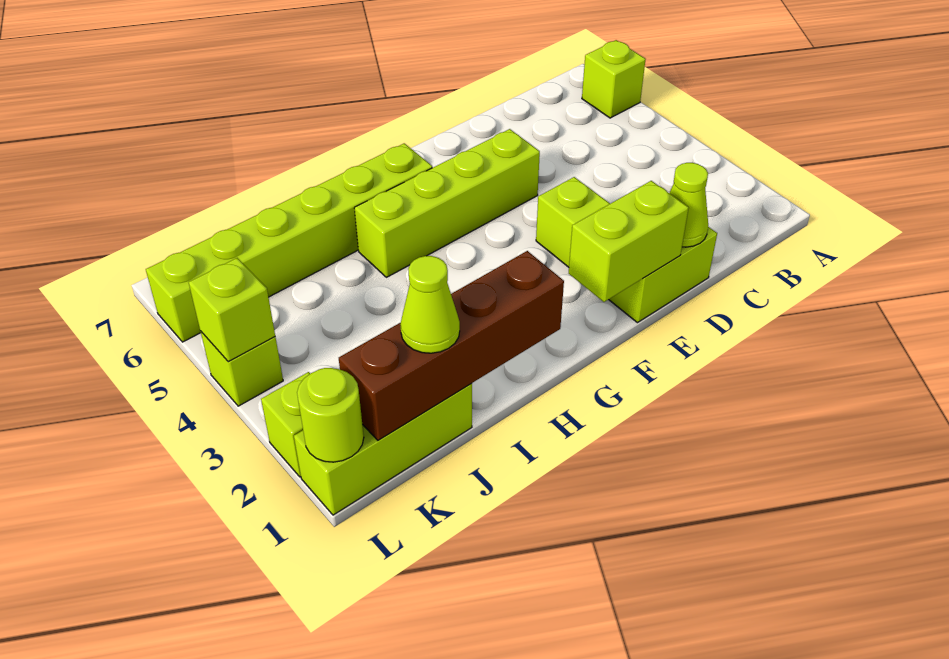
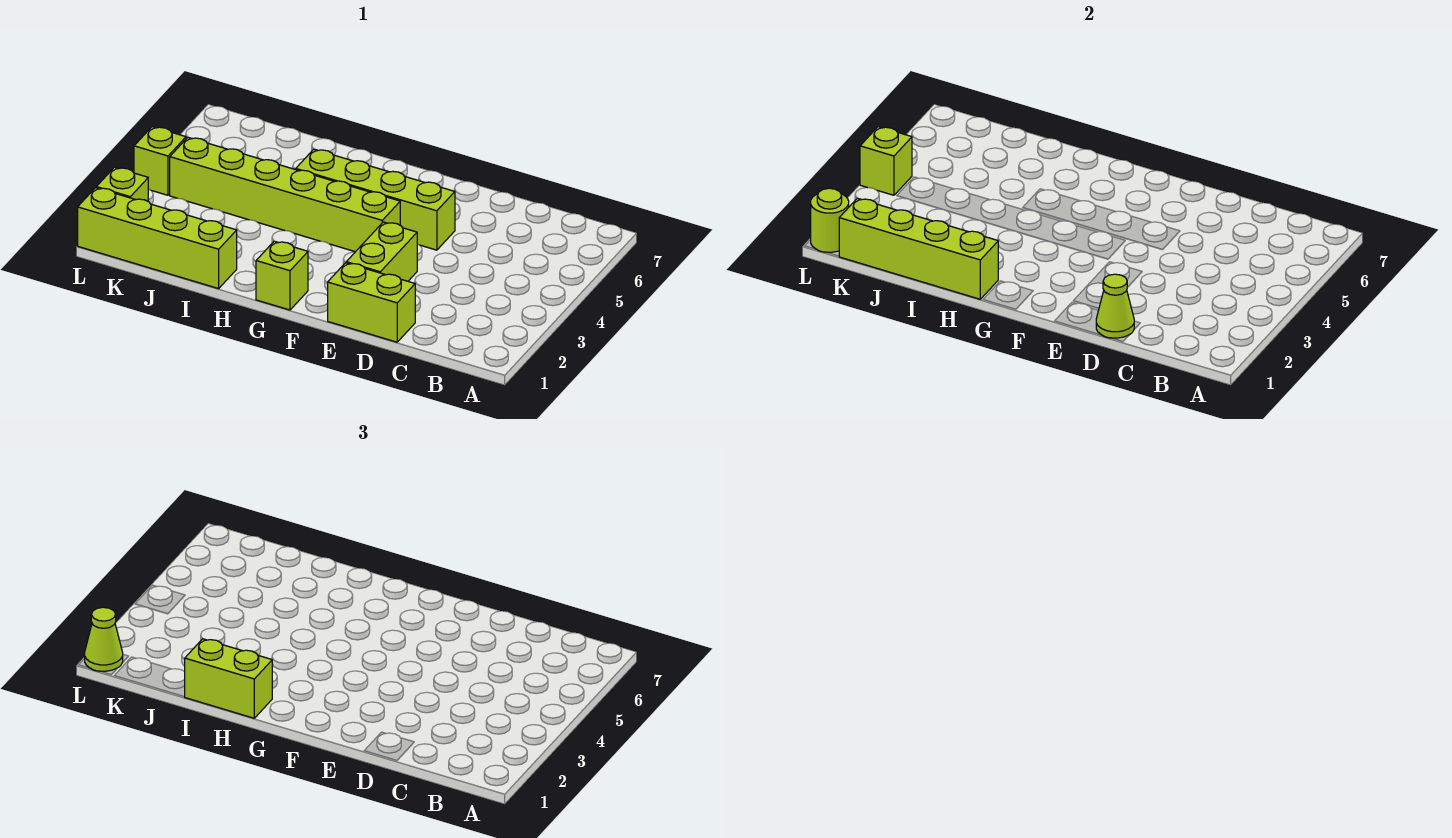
lime brick A6 level 1 -> lime brick G1 level 1
lime brick E1:F1 level 2 -> lime brick H1:I1 level 3
lime brick G6:L6 level 1 -> lime brick F4:K4 level 1
brown brick H1:K1 level 2 -> lime brick H1:K1 level 2
lime brick J1:L1 level 1 -> lime brick I1:L1 level 1
lime cone J1 level 3 -> lime cone L1 level 3

